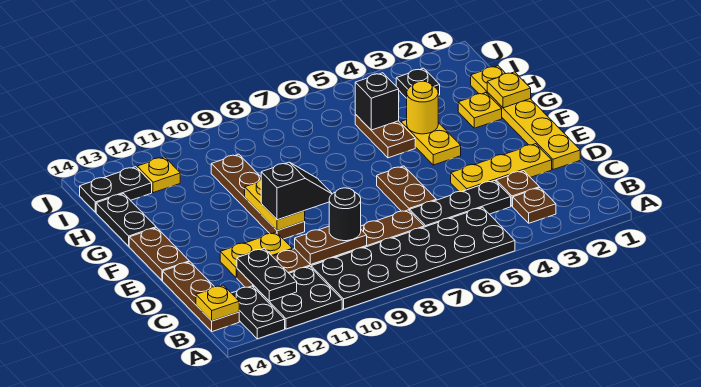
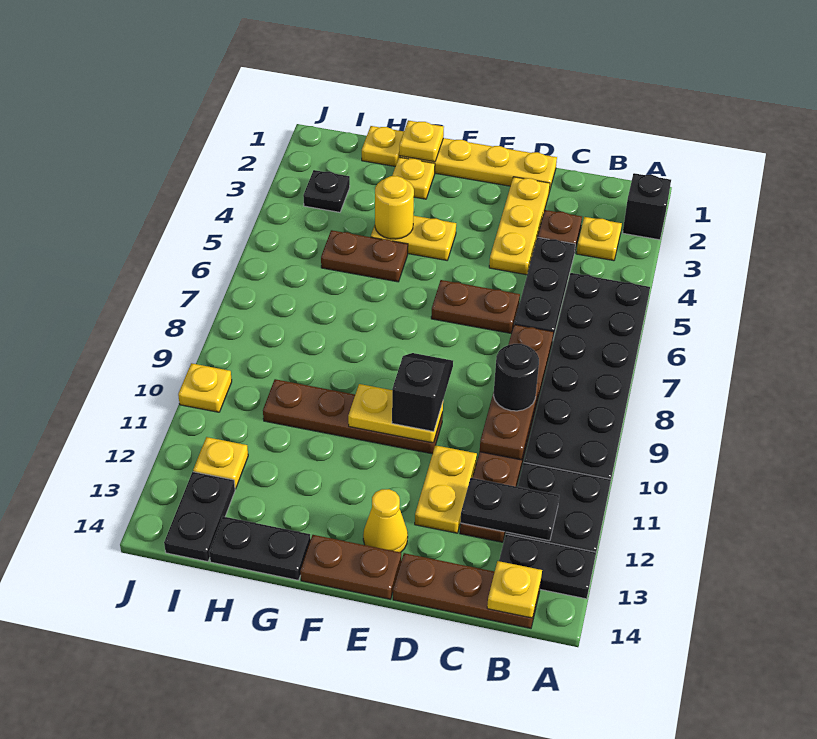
brown plate B3 level 1 -> yellow plate B3 level 1
none -> yellow cone E13 level 1
black brick H5 level 2 -> black brick A2 level 1
none -> yellow plate J10 level 1

